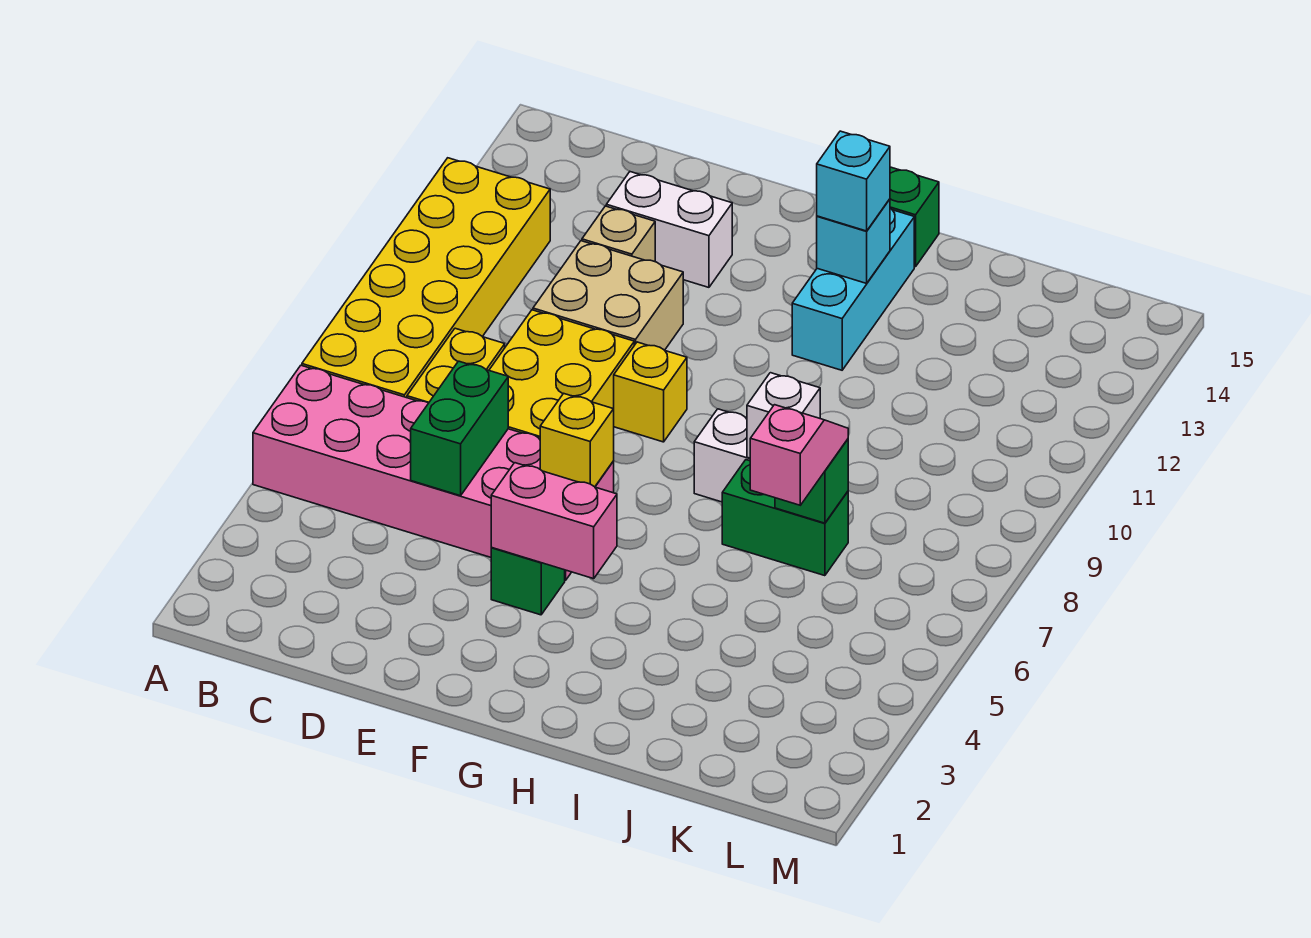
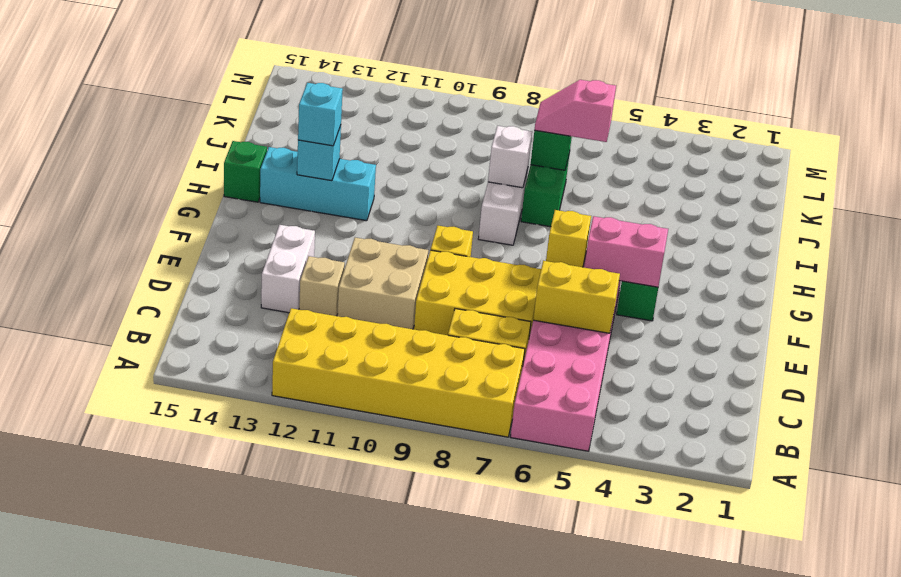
green brick D5:D6 level 2 -> yellow brick D5:D6 level 2
pink brick F4:G4 level 2 -> pink brick F4:F5 level 2

